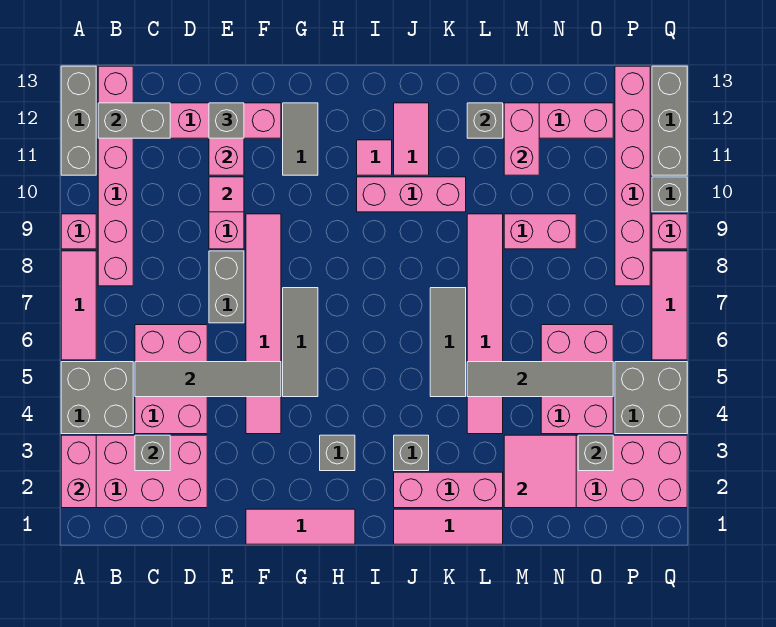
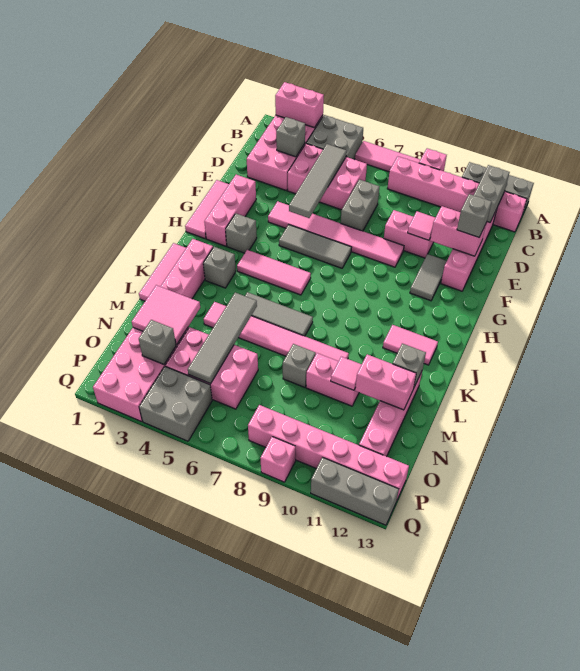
grey brick E7:E8 level 1 -> grey brick D7:E7 level 1
grey tile G11:G12 level 1 -> grey tile F11:G11 level 1
pink brick I10:K10 level 1 -> pink brick F2:H2 level 1
pink tile I11 level 1 -> pink tile M10 level 2
pink brick M9:N9 level 1 -> pink brick M9:M10 level 1
pink tile Q6:Q8 level 1 -> pink tile I4:I6 level 1
grey brick Q10 level 1 -> grey brick M8 level 1

